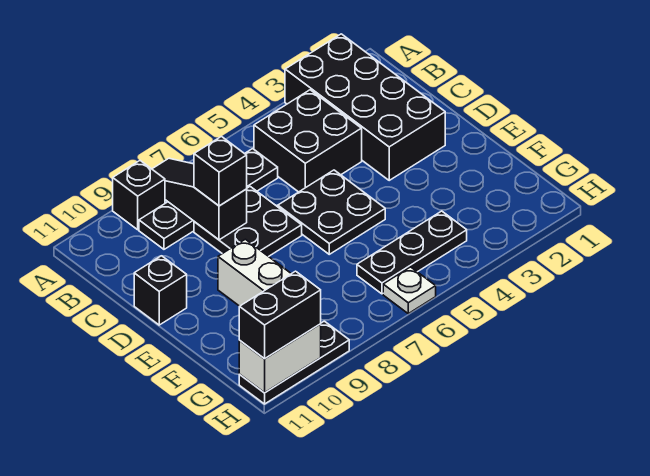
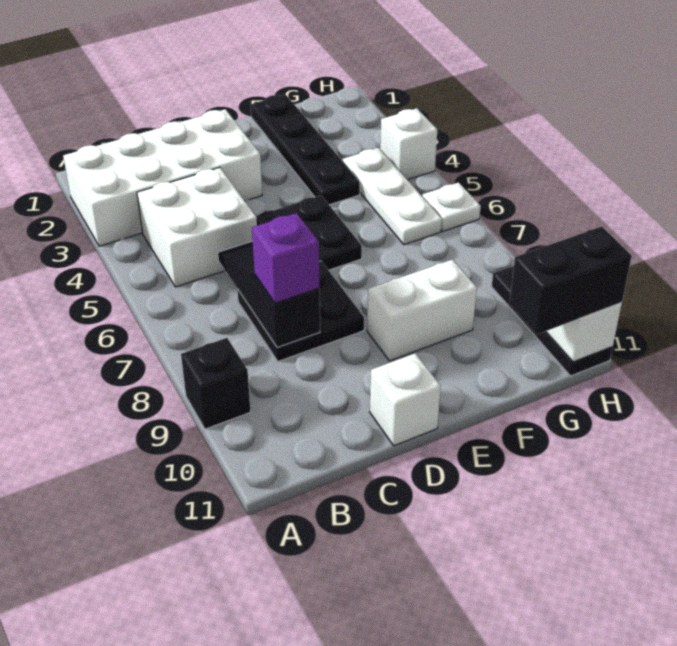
black brick A2:D3 level 1 -> white brick A2:D3 level 1
black slope A8:C8 level 2 top C -> black slope C6:C8 level 2 top 8
black brick B4:C5 level 1 -> white brick B4:C5 level 1
black plate B6:B9 level 1 -> black plate F1:F4 level 1
black brick C8 level 3 -> purple brick C8 level 3
black brick D11 level 1 -> white brick D11 level 1
black plate G4:G6 level 1 -> white plate G4:G6 level 1
none -> white brick H4 level 1
black brick H10:H11 level 3 -> black brick G11:H11 level 3

